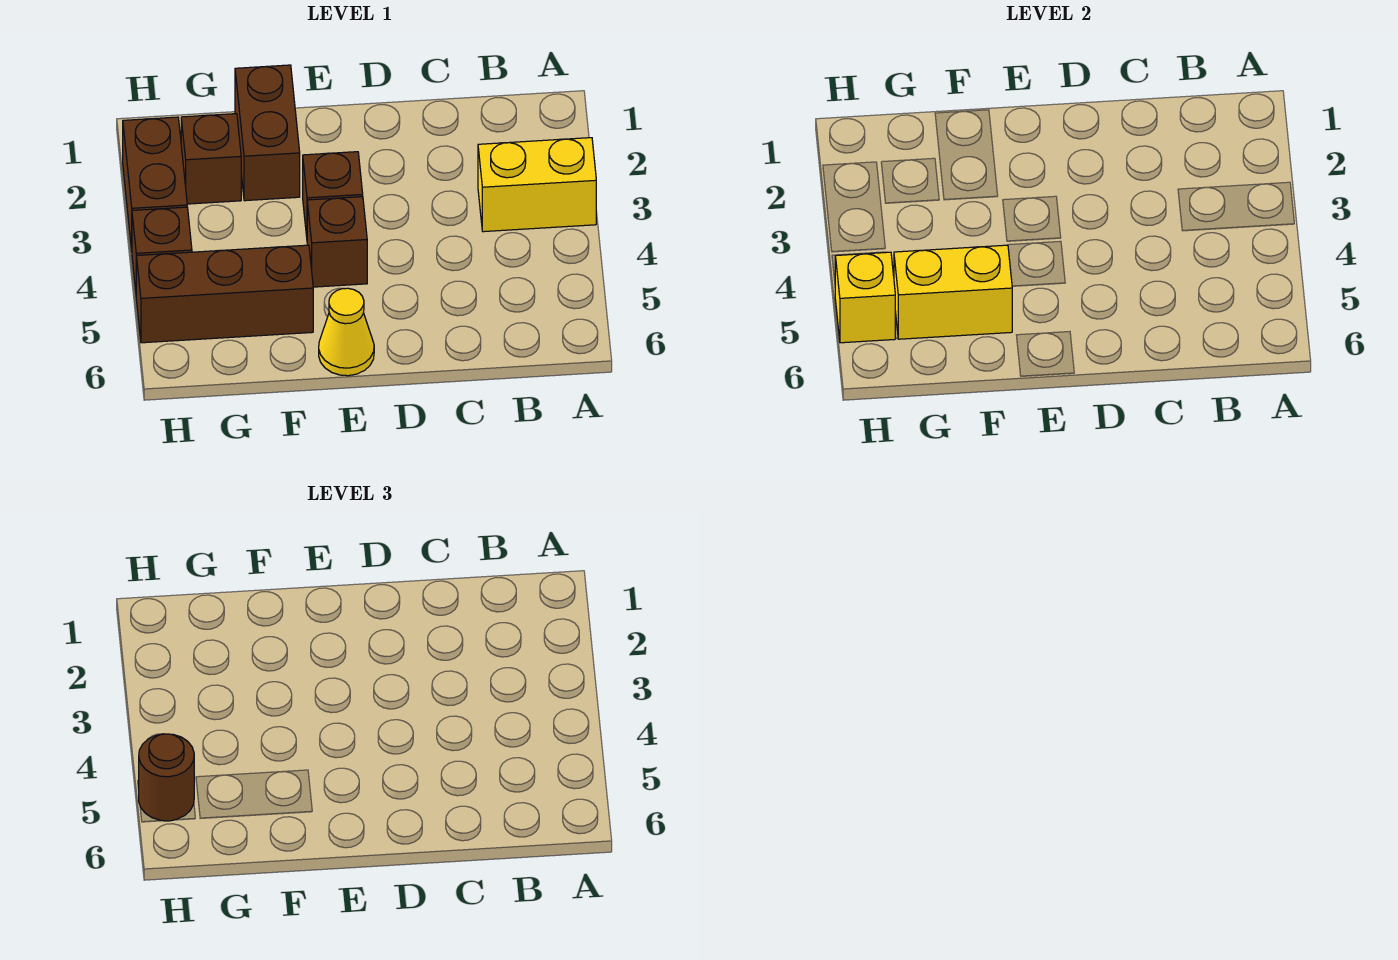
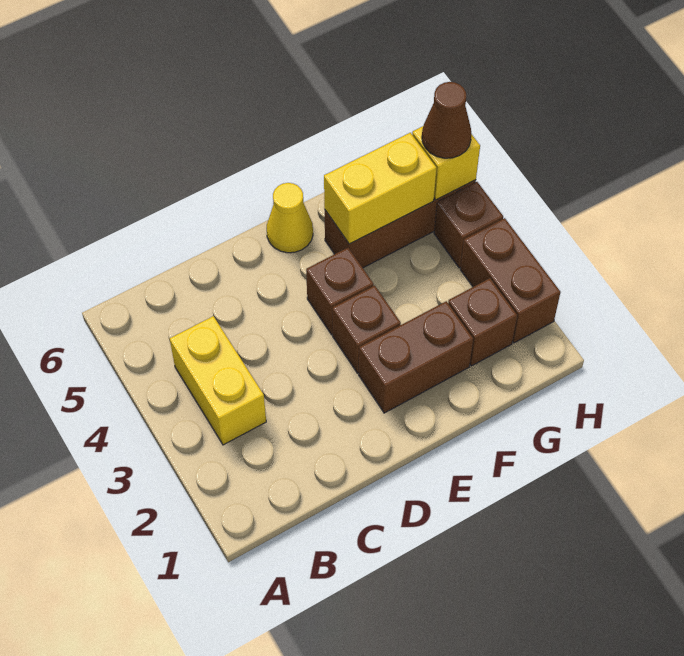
yellow brick A3:B3 level 1 -> yellow brick B3:B4 level 1
brown brick F1:F2 level 1 -> brown brick E2:F2 level 1
brown round brick H5 level 3 -> brown cone H5 level 3

